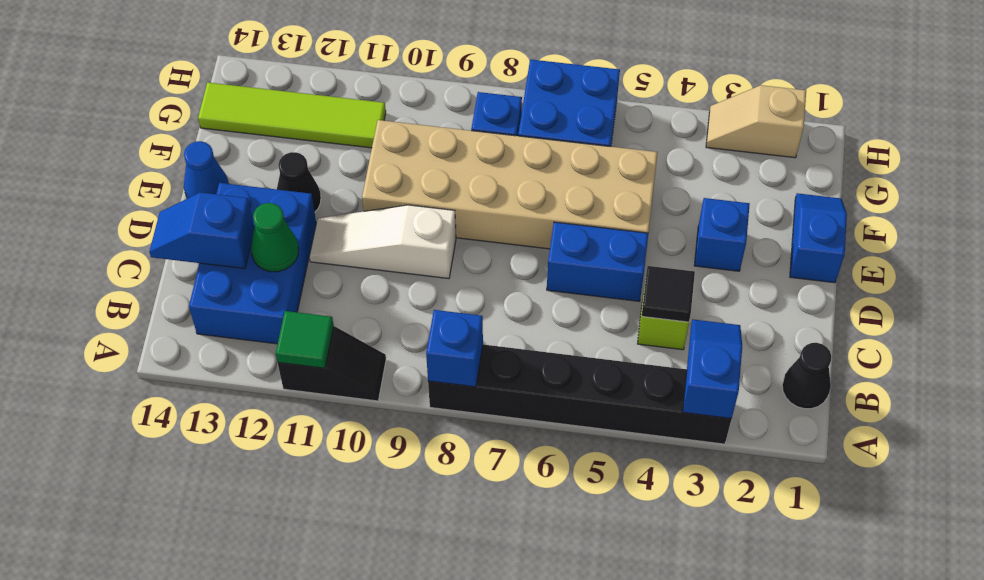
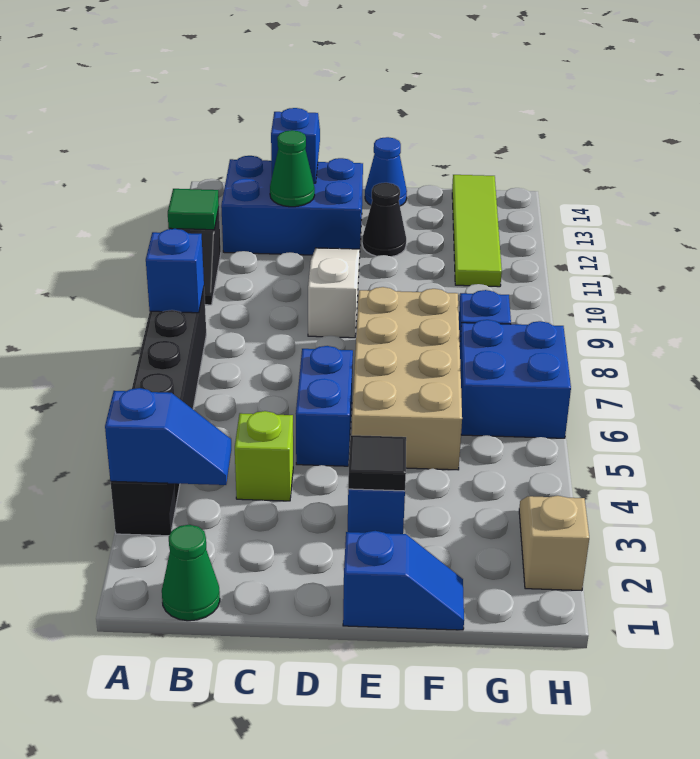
black cone B1 level 1 -> green cone B1 level 1
black tile C4 level 2 -> black tile E3 level 2
tan brick E5:F10 level 1 -> tan brick E5:F8 level 1

